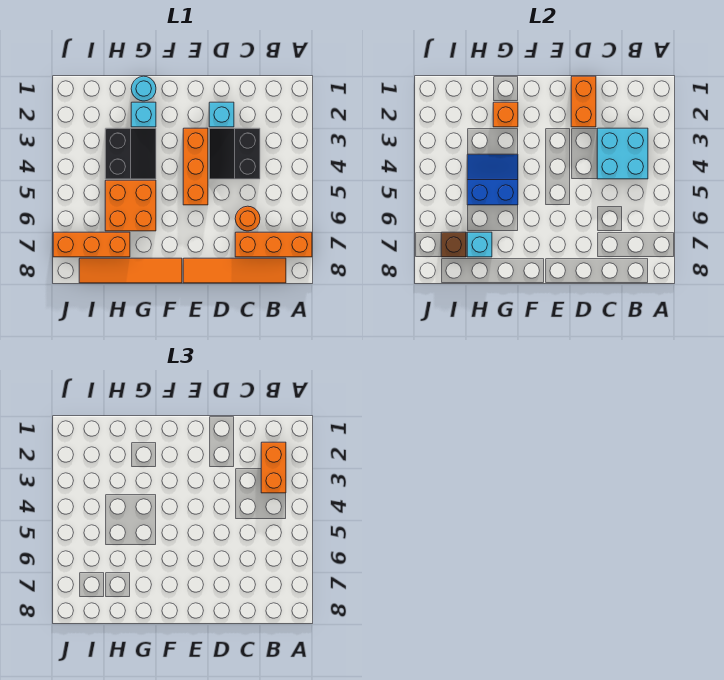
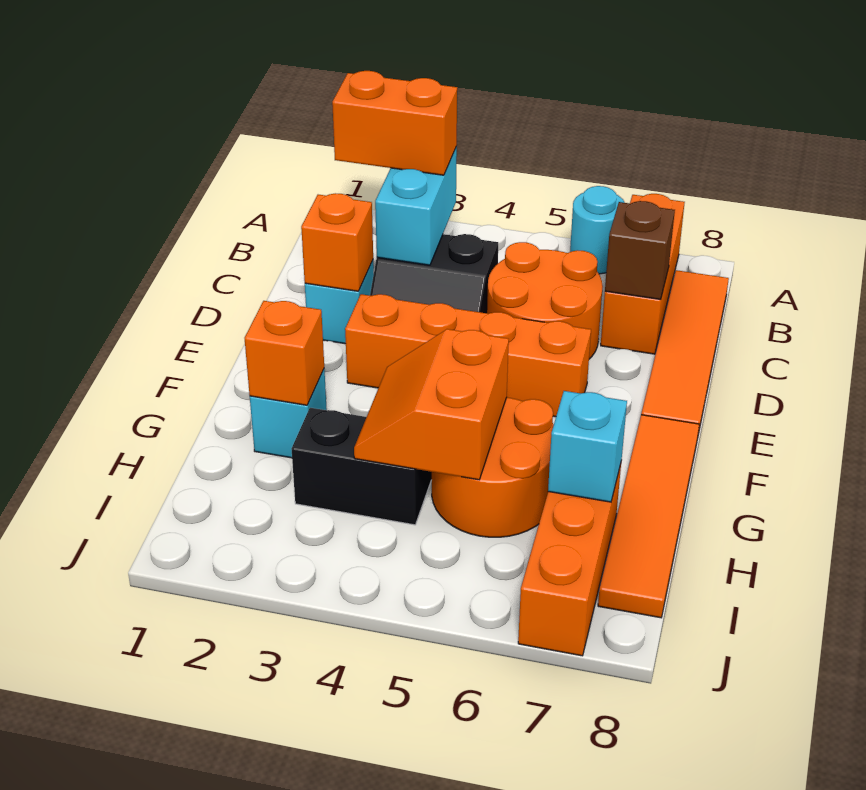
cyan brick B3:C4 level 2 -> cyan brick B3:C3 level 2
orange round brick C6 level 1 -> orange round brick C5:D6 level 1
orange brick D1:D2 level 2 -> orange brick D2 level 2
orange brick E3:E5 level 1 -> orange brick E3:E6 level 1
cyan round brick G1 level 1 -> cyan round brick A6 level 1
blue slope G4:H5 level 2 top 5 -> orange slope G4:H5 level 2 top 5
orange brick G5:H6 level 1 -> orange round brick G5:H6 level 1
brown brick I7 level 2 -> brown brick C7 level 2

